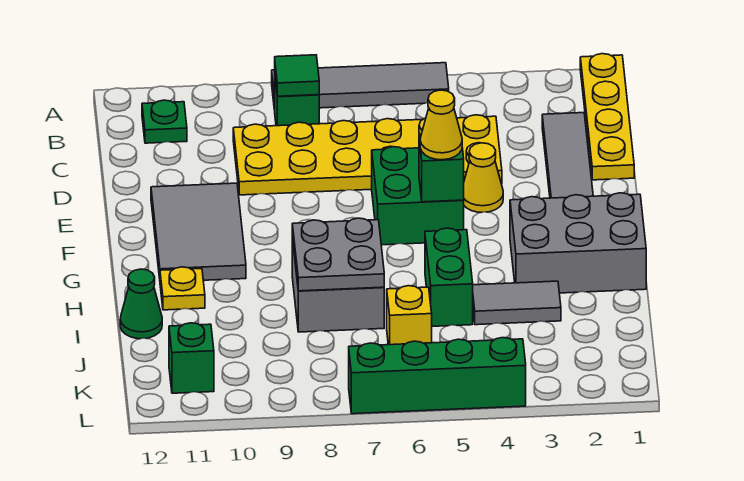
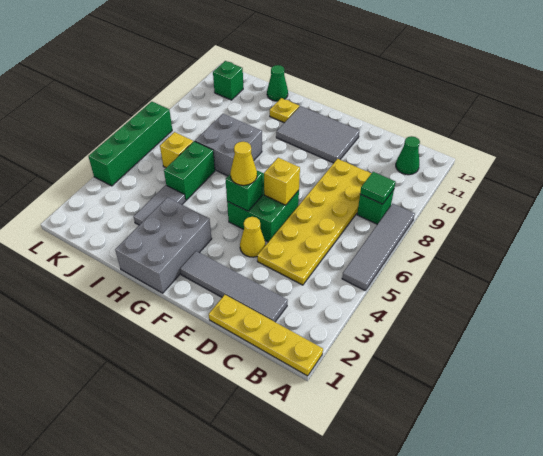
green plate B11 level 1 -> green cone B11 level 1
none -> yellow brick E6 level 2
green brick H5:I5 level 1 -> green brick I5:I6 level 1
grey plate H7:I8 level 2 -> none

